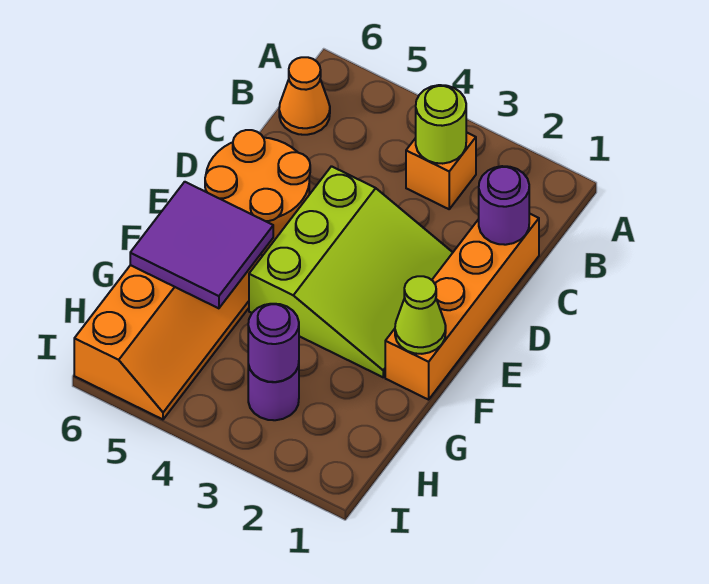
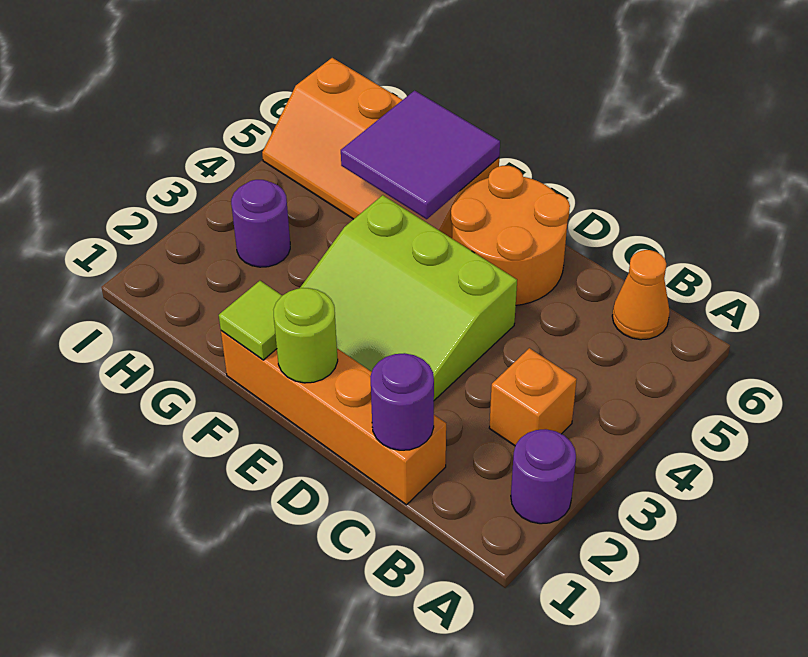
lime round brick B3 level 2 -> lime round brick E1 level 2
lime cone F1 level 2 -> lime tile F1 level 2
purple round brick H3 level 2 -> purple round brick A2 level 1

